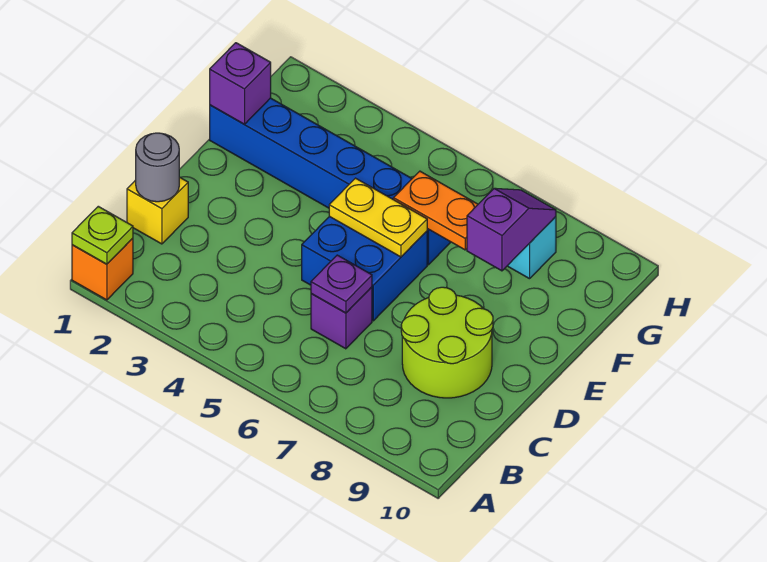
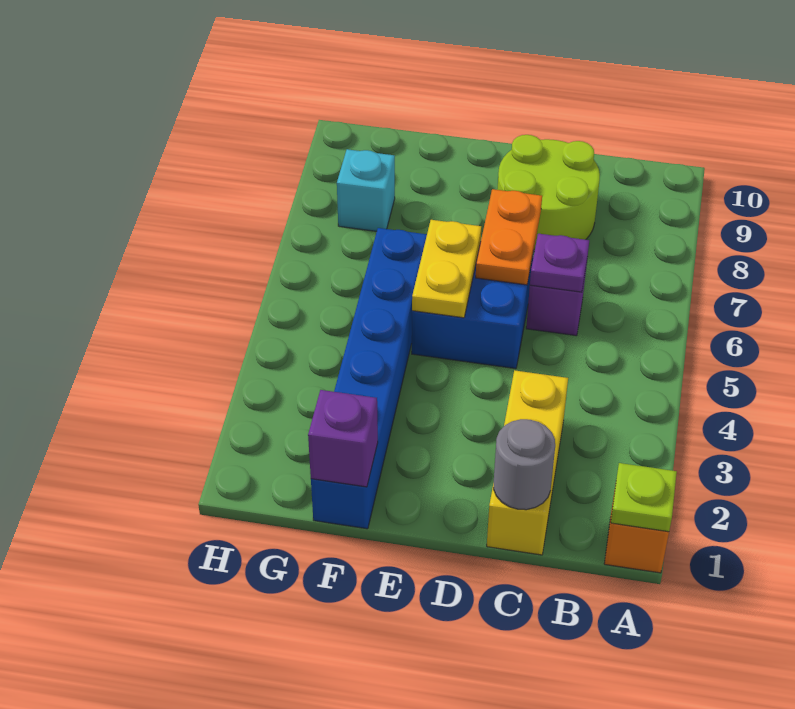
yellow brick C1 level 1 -> yellow brick C1:C3 level 1
orange plate F6:F7 level 2 -> orange plate D6:D7 level 2
purple slope F8:G8 level 2 top F -> none

